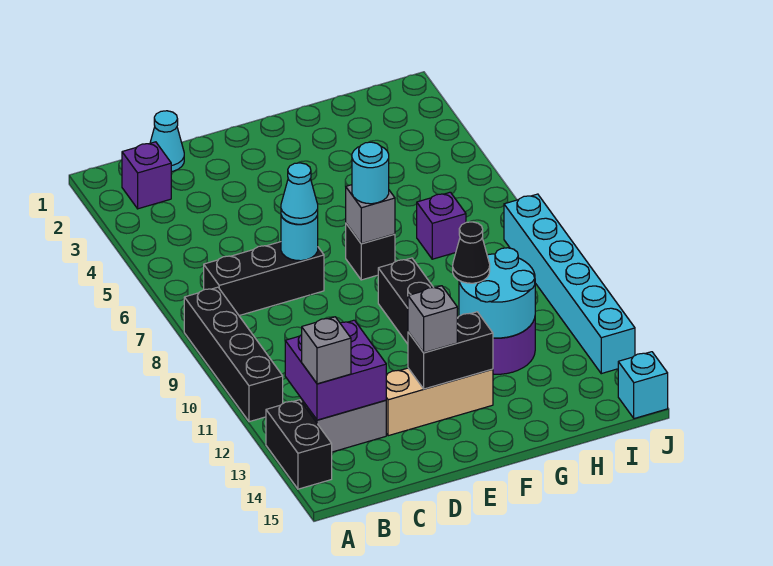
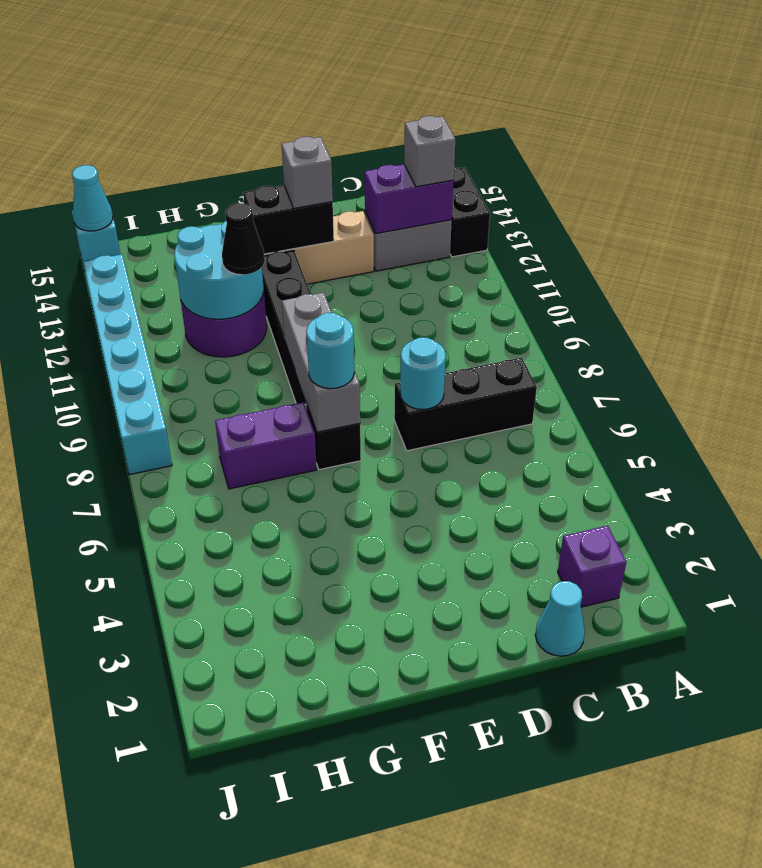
black brick A8:A11 level 1 -> none
purple brick B12:C13 level 2 -> purple brick B13:C13 level 2
cyan cone D7 level 3 -> cyan cone J15 level 2
grey brick F7 level 2 -> grey brick F7:F9 level 2
purple brick H7 level 1 -> purple brick G7:H7 level 1

